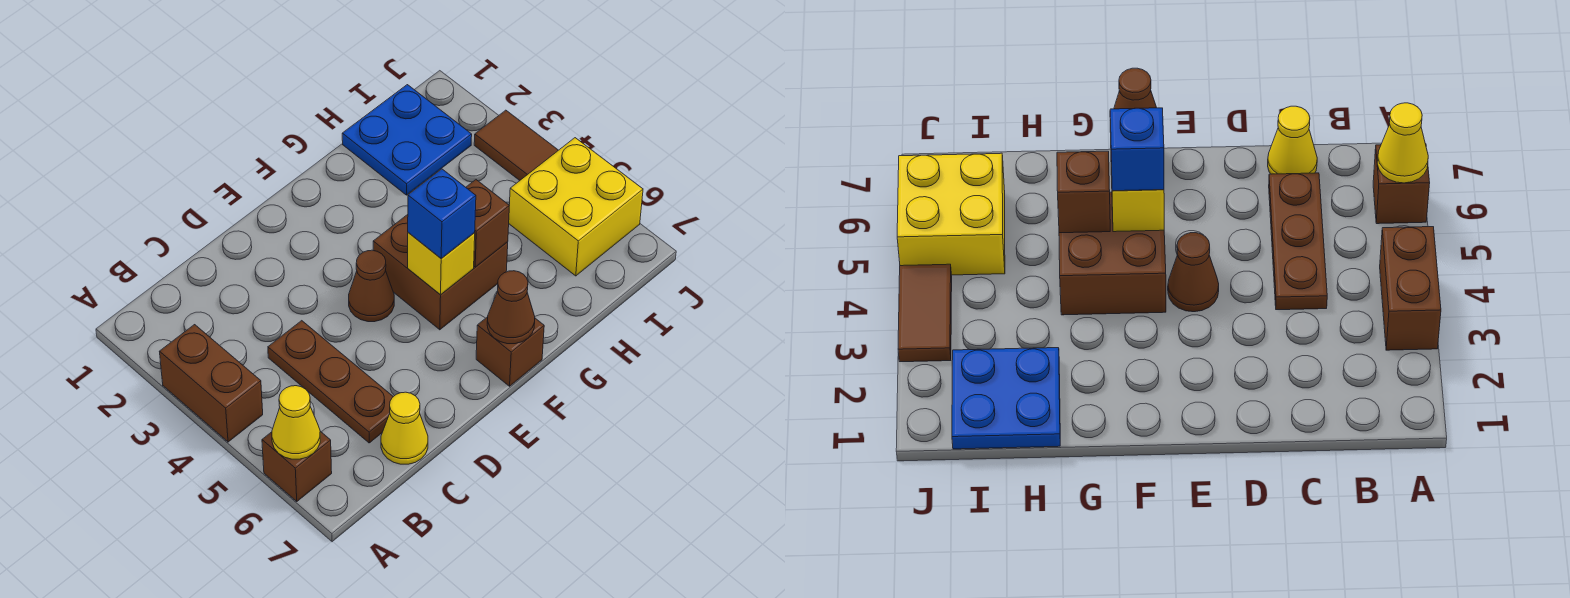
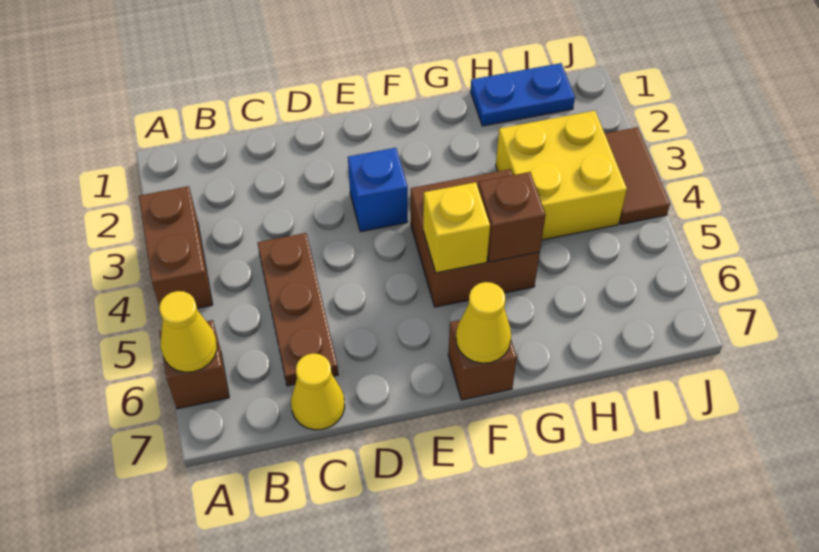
brown cone E4 level 1 -> none
blue brick F5 level 3 -> blue brick E3 level 1
brown cone F7 level 2 -> yellow cone F7 level 2
blue plate H1:I2 level 1 -> blue plate H1:I1 level 1
yellow brick I5:J6 level 1 -> yellow brick H3:I4 level 1

